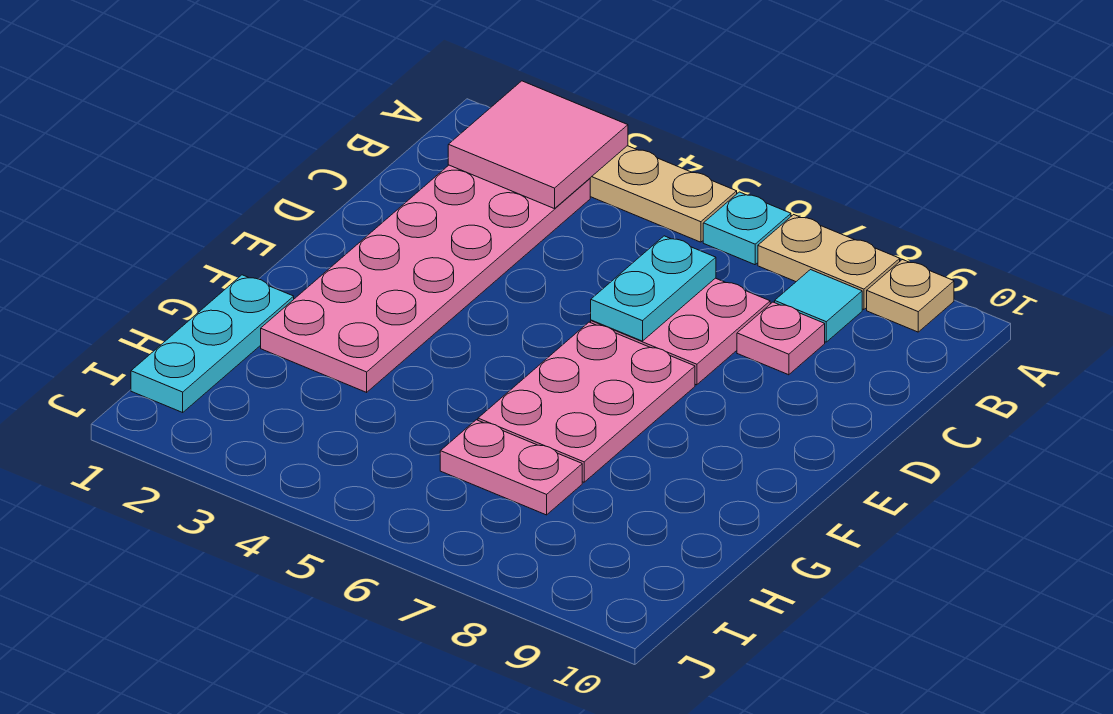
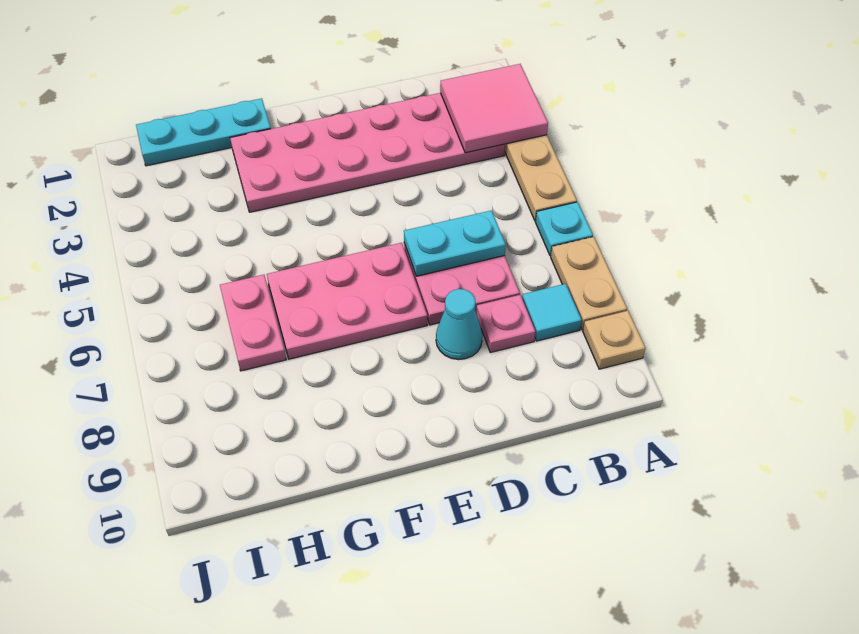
none -> cyan cone D8 level 1

